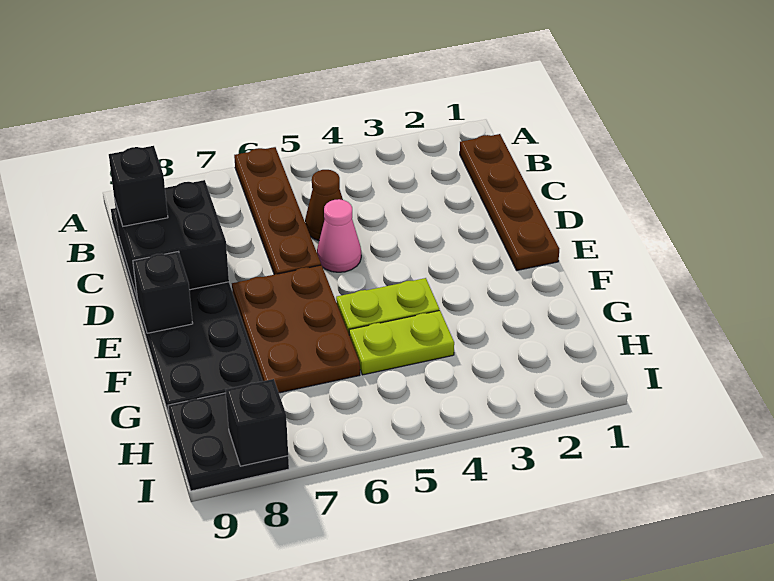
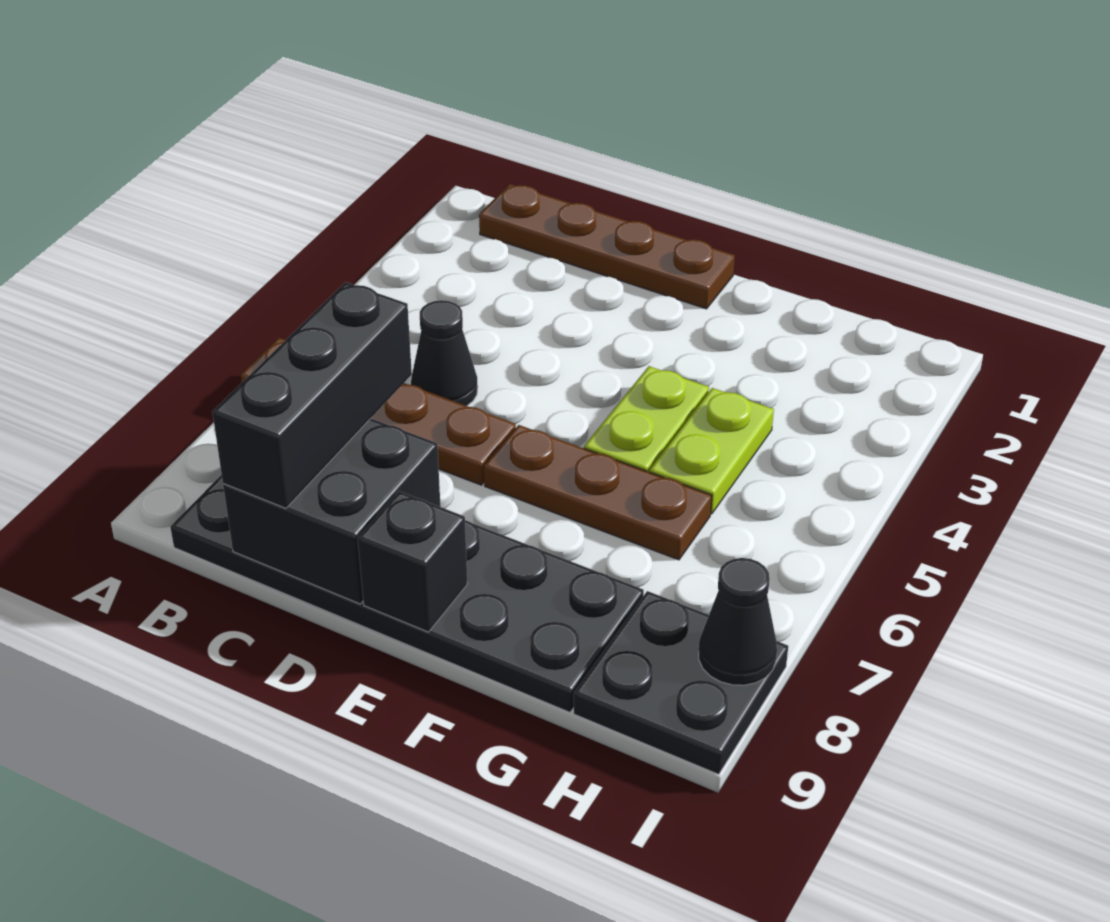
brown cone C5 level 1 -> black cone C5 level 1
black brick C9 level 3 -> black brick C7:C9 level 3
pink cone D5 level 1 -> none
brown plate E6:G7 level 1 -> brown plate E6:G6 level 1
black brick I8 level 2 -> black cone I8 level 2

